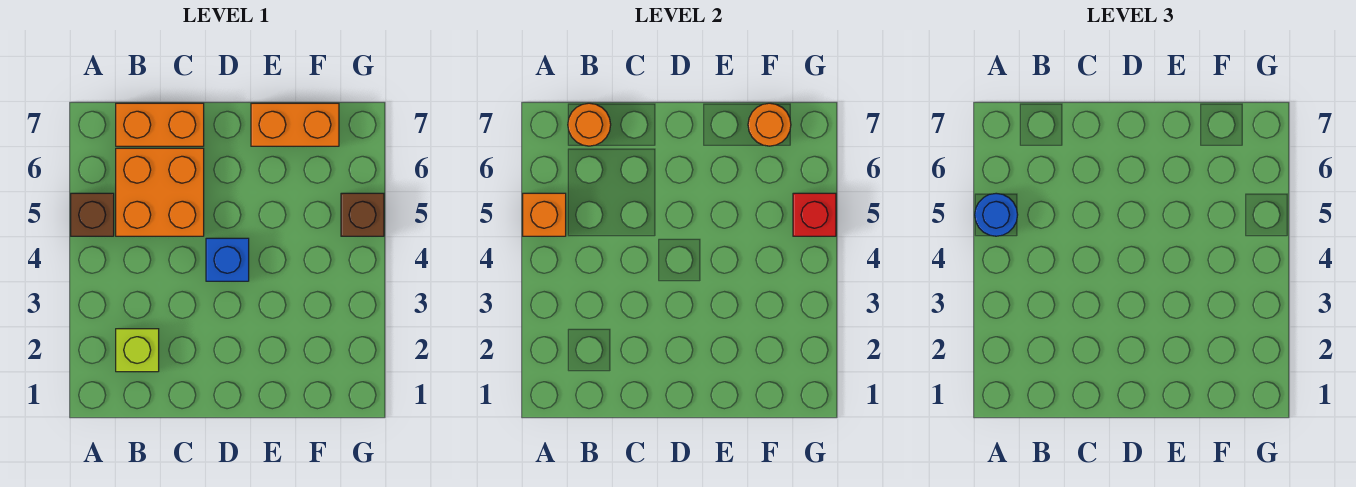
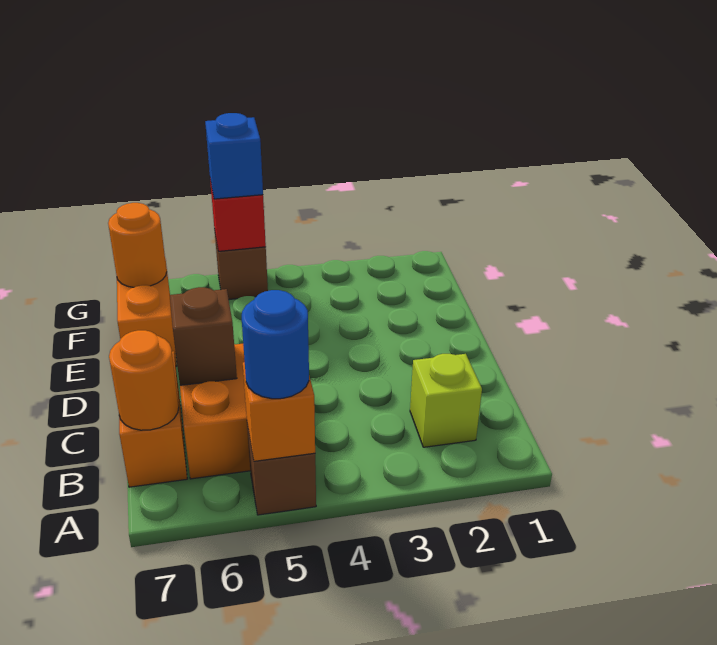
none -> brown brick C6 level 2
blue brick D4 level 1 -> blue brick G5 level 3

